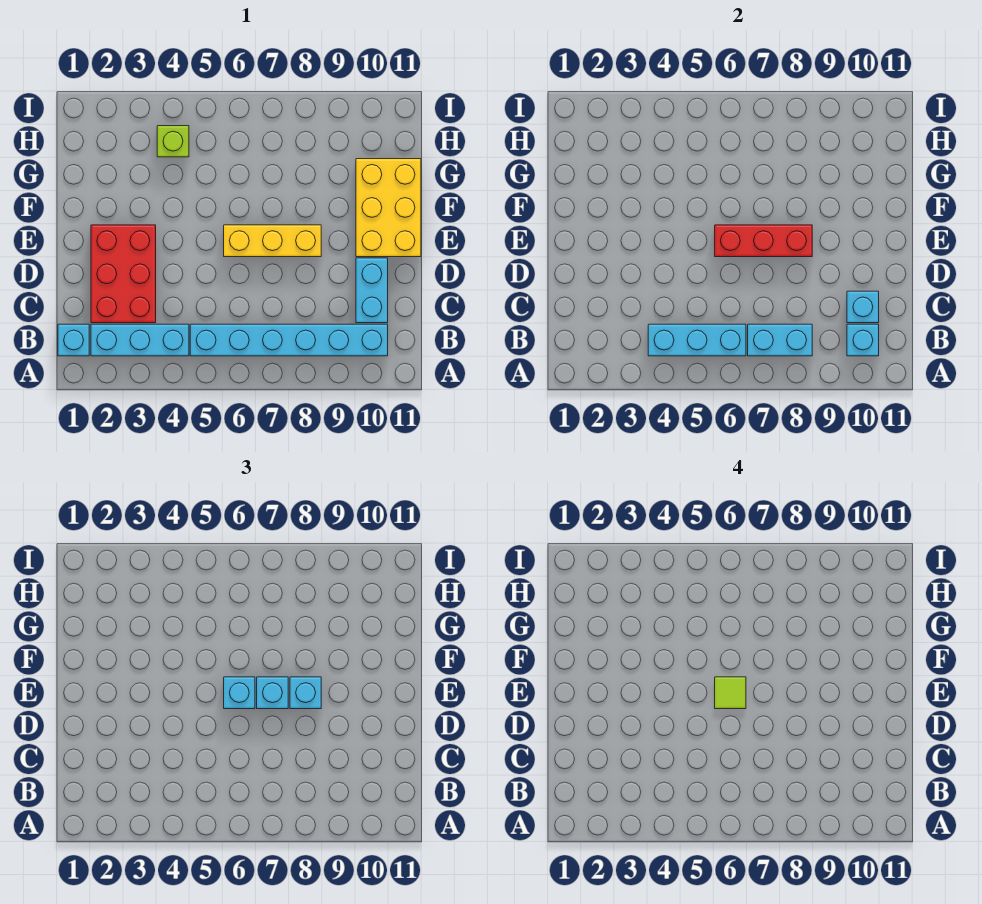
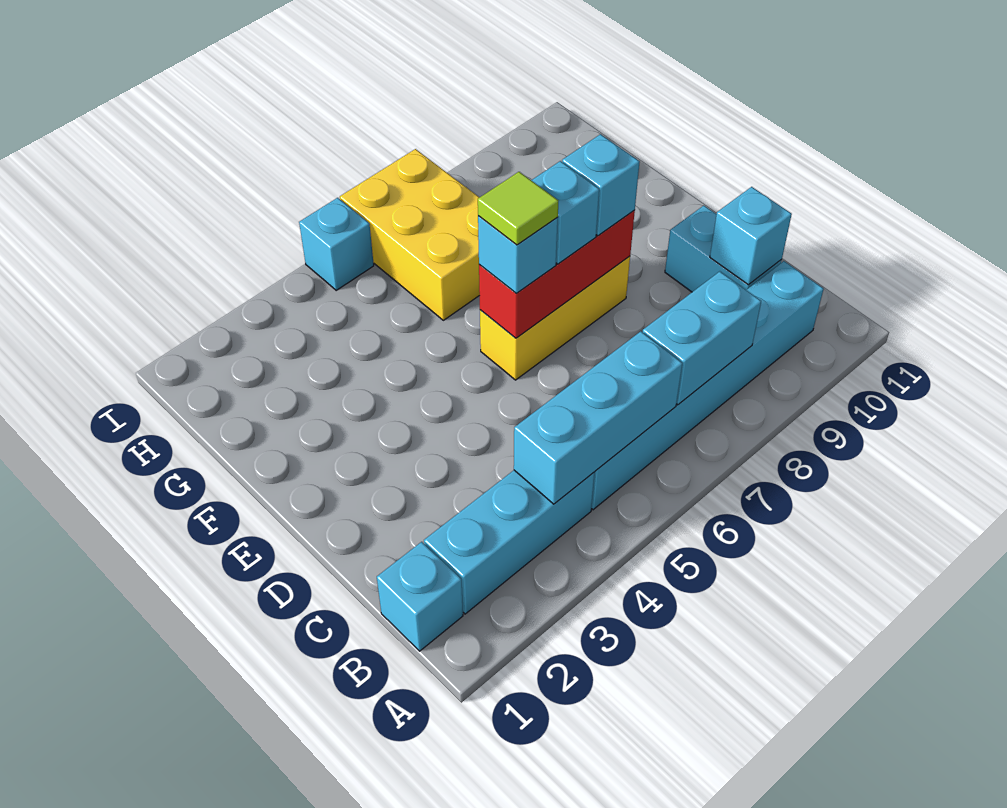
cyan brick B10 level 2 -> cyan brick I5 level 1
red brick C2:E3 level 1 -> none
yellow brick E10:G11 level 1 -> yellow brick G6:I7 level 1
lime brick H4 level 1 -> none

